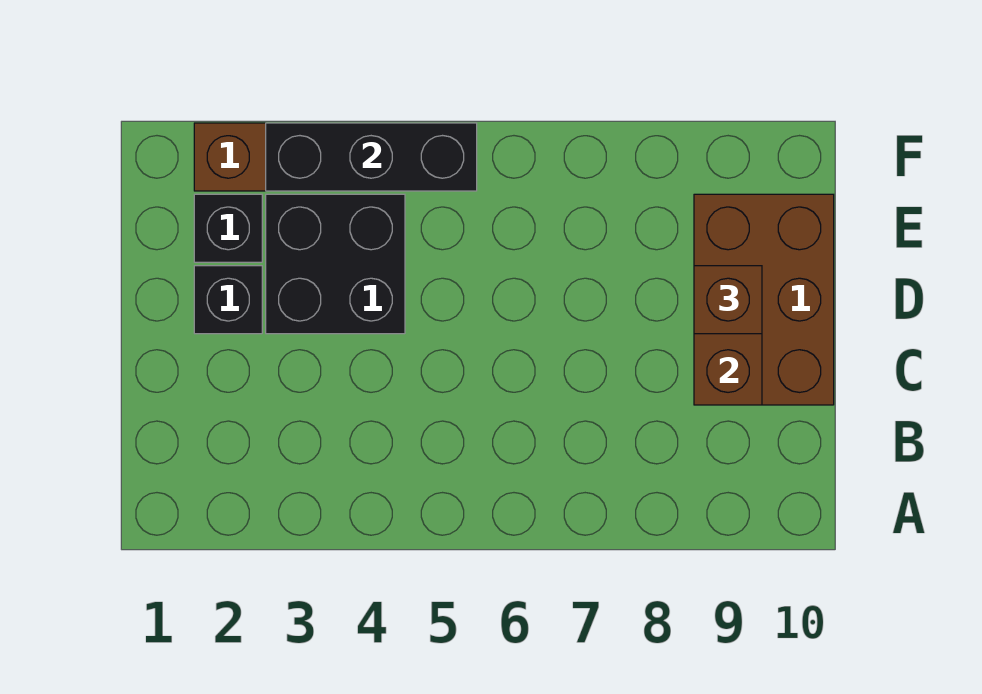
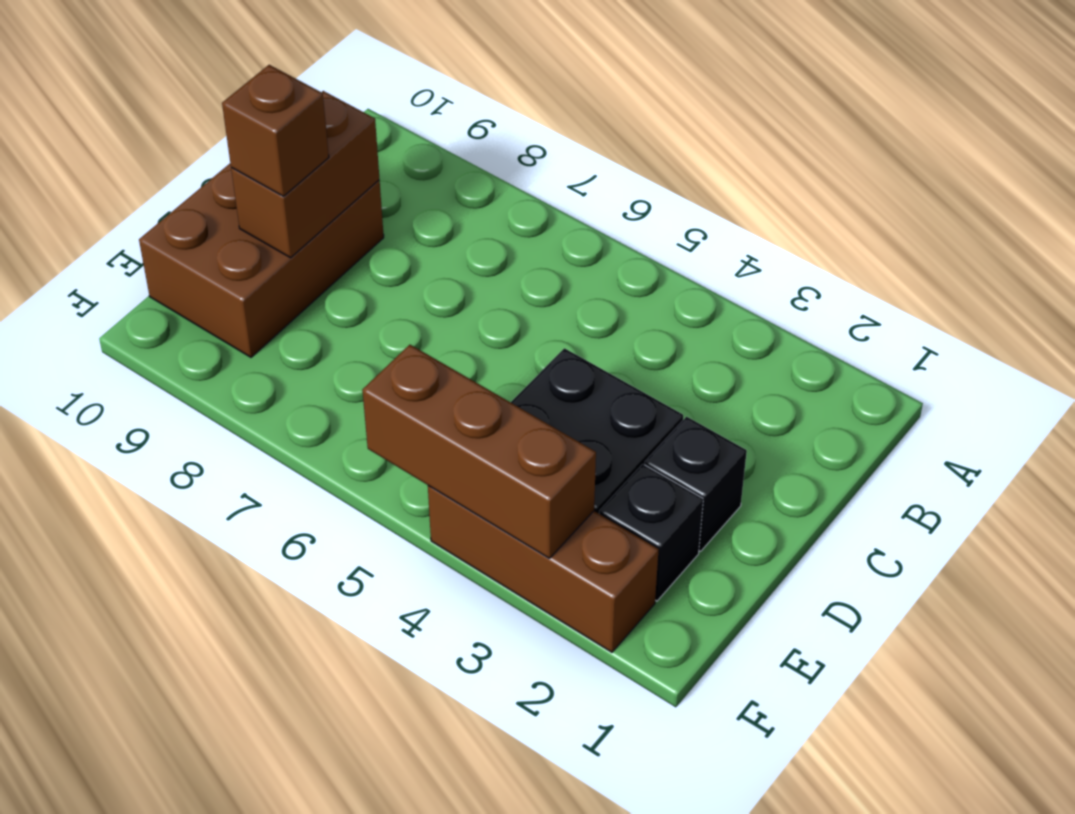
black brick F3:F5 level 2 -> brown brick F3:F5 level 2

